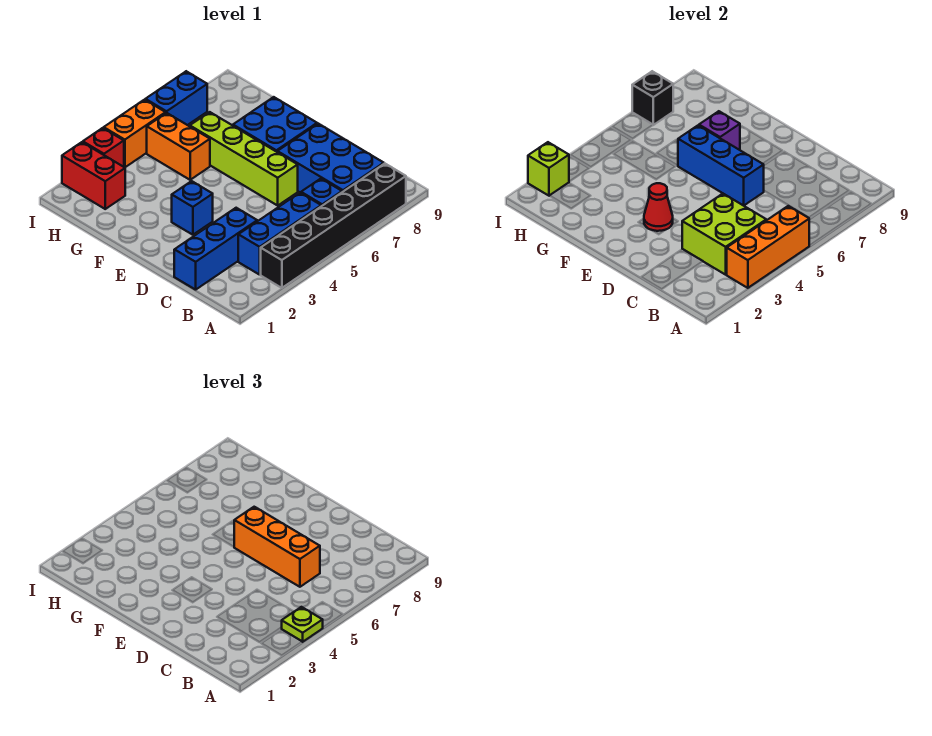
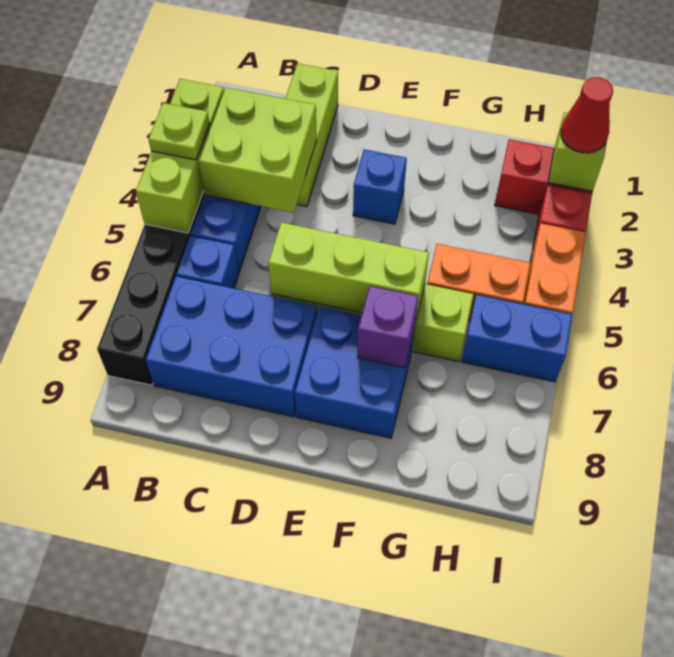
orange brick A3:A5 level 2 -> lime brick A3:A5 level 2
blue brick C1:C3 level 1 -> lime brick C1:C3 level 1
orange brick C6:E6 level 3 -> none
blue brick D6:F6 level 2 -> lime brick D6:F6 level 2
red cone E3 level 2 -> red cone I2 level 3
blue brick I6:I7 level 1 -> blue brick H6:I6 level 1
black brick I7 level 2 -> none

